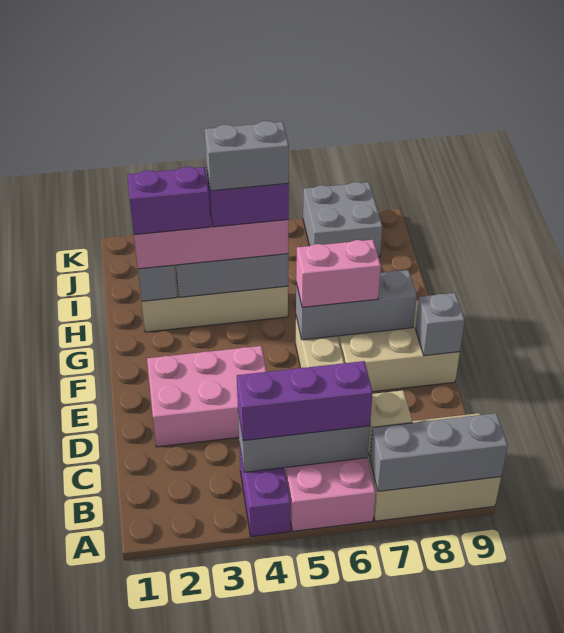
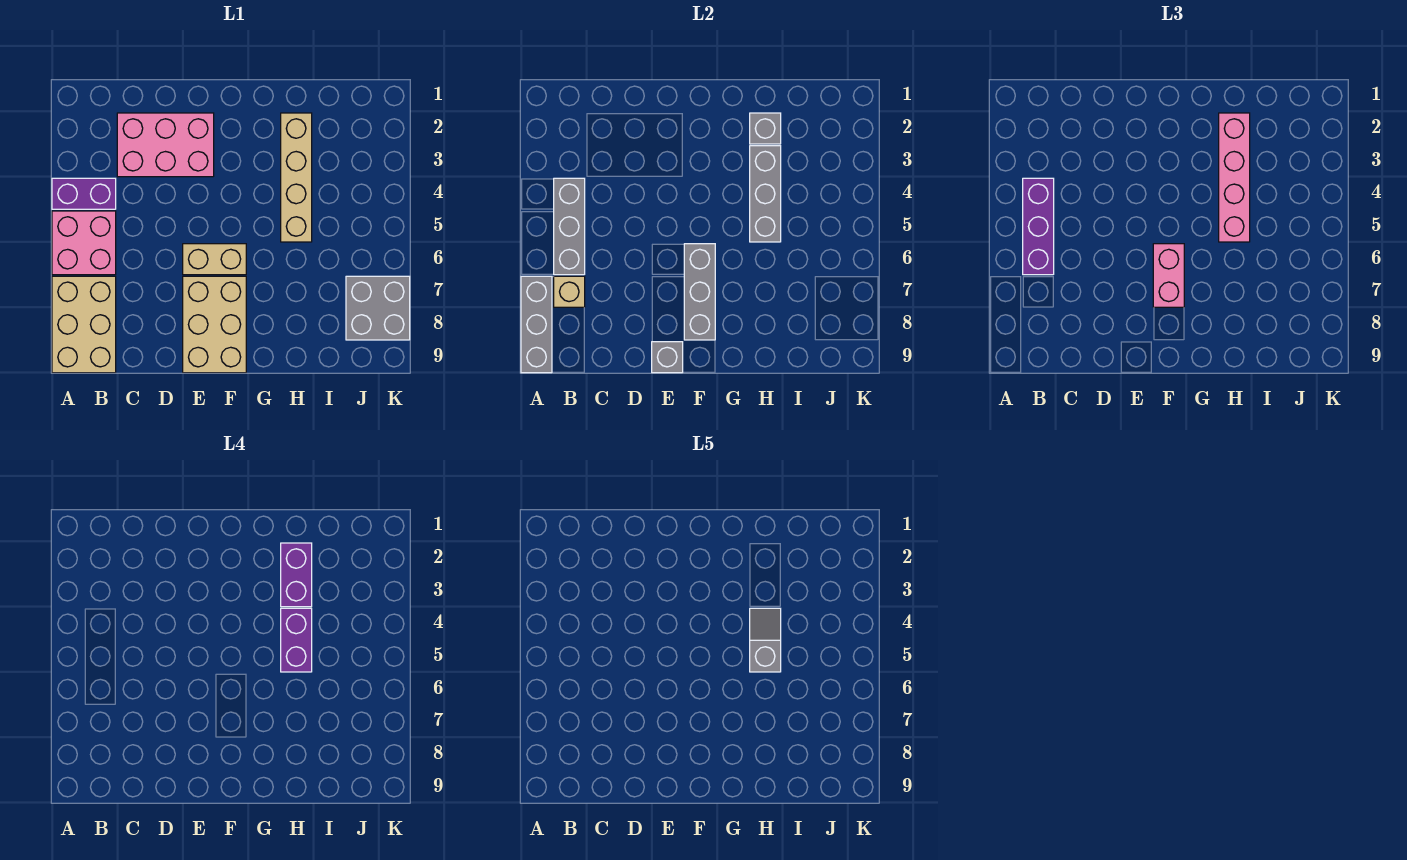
pink brick D2:E4 level 1 -> pink brick C2:E3 level 1
grey brick H4:H5 level 5 -> grey slope H4:H5 level 5 top 5

